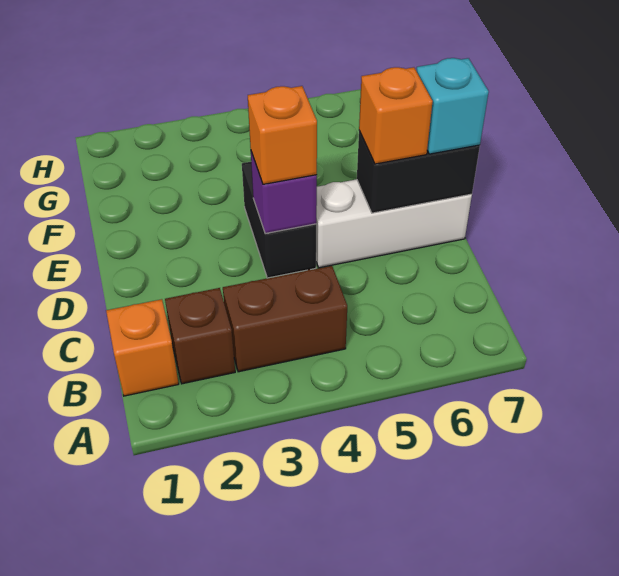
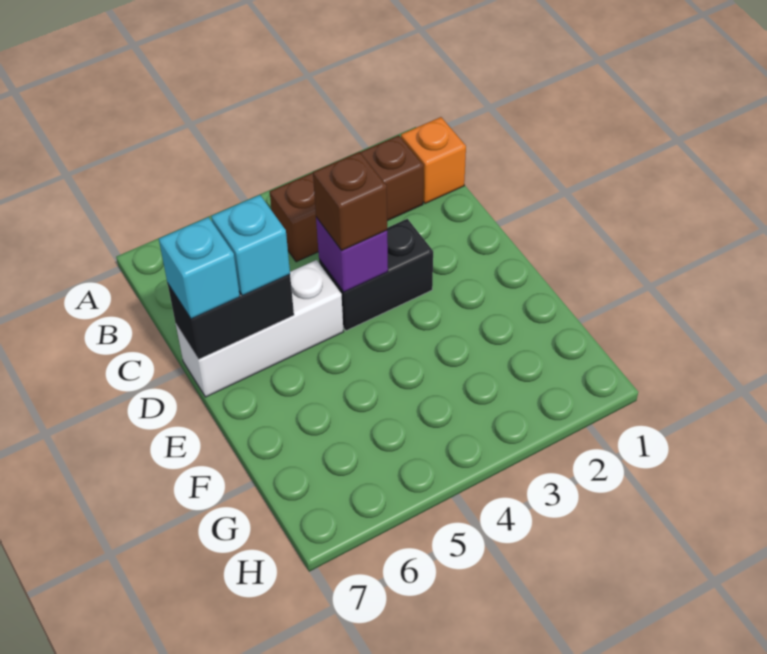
black brick D4:E4 level 1 -> black brick D3:D4 level 1
orange brick D4 level 3 -> brown brick D4 level 3
orange brick D6 level 3 -> cyan brick D6 level 3

